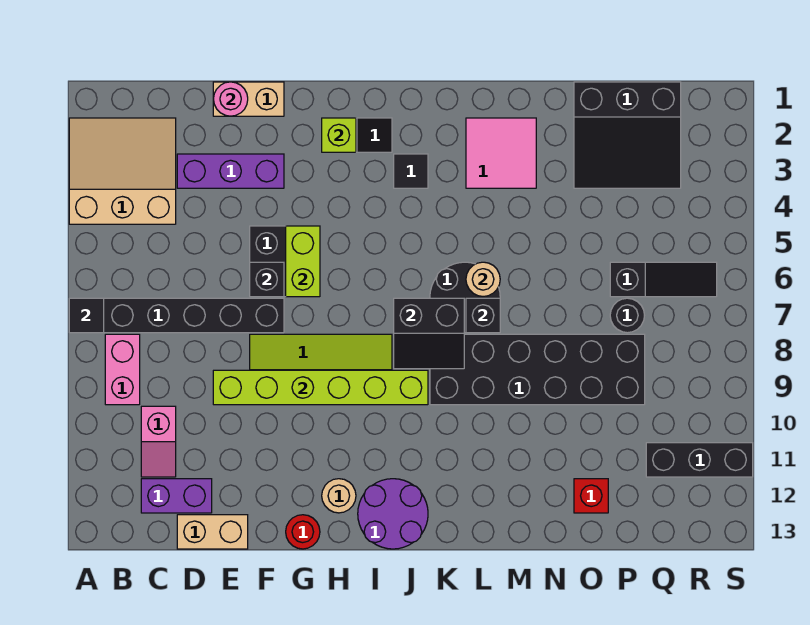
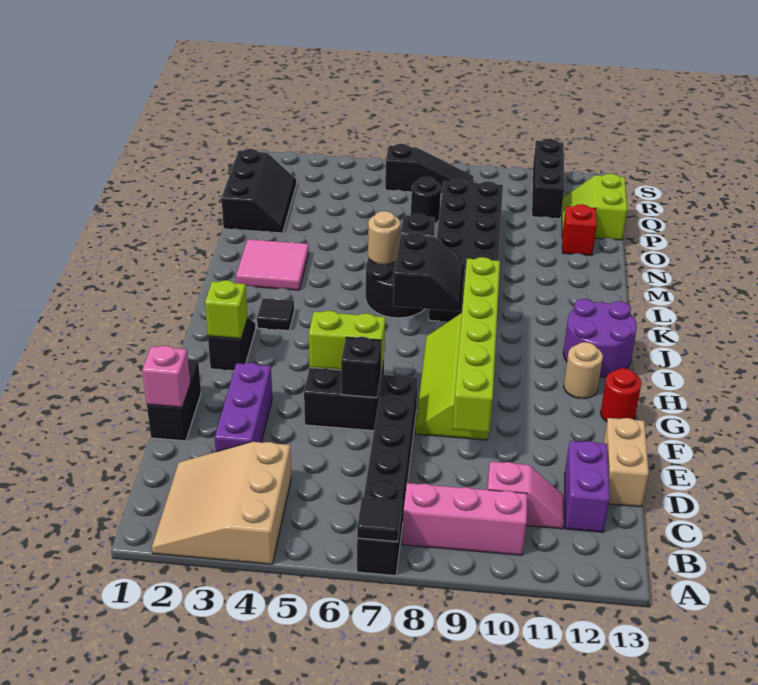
pink brick B8:B9 level 1 -> pink brick B8:B10 level 1
tan brick E1:F1 level 1 -> black brick E1:F1 level 1
pink round brick E1 level 2 -> pink brick E1 level 2
black slope O1:Q3 level 1 top 1 -> black slope O1:Q2 level 1 top 1
black slope P6:R6 level 1 top P -> black slope R6:R8 level 1 top 6
none -> lime slope P12:Q13 level 1 top 13

